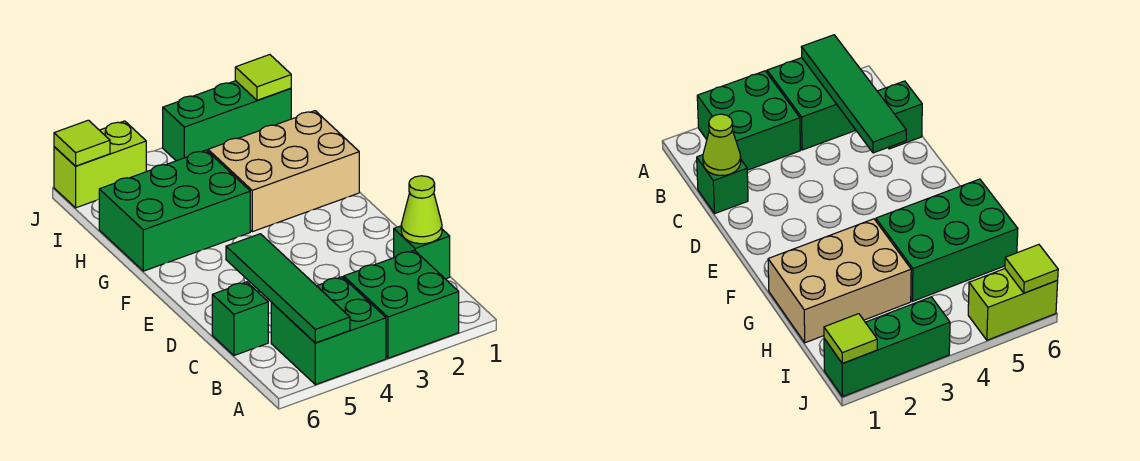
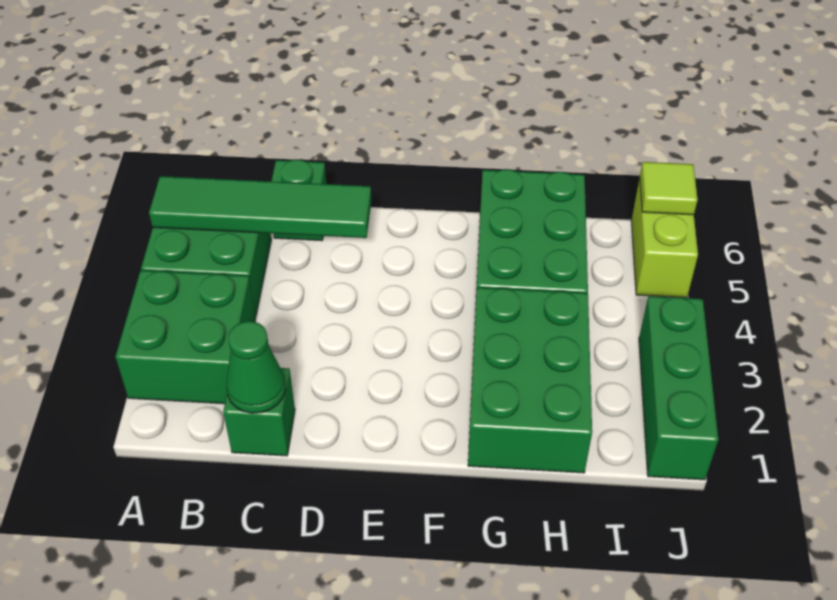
lime cone C1 level 2 -> green cone C1 level 2
tan brick G1:H3 level 1 -> green brick G1:H3 level 1
lime tile J1 level 2 -> none

